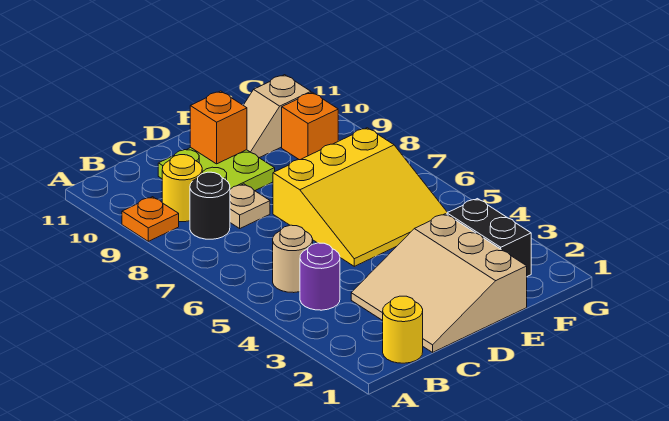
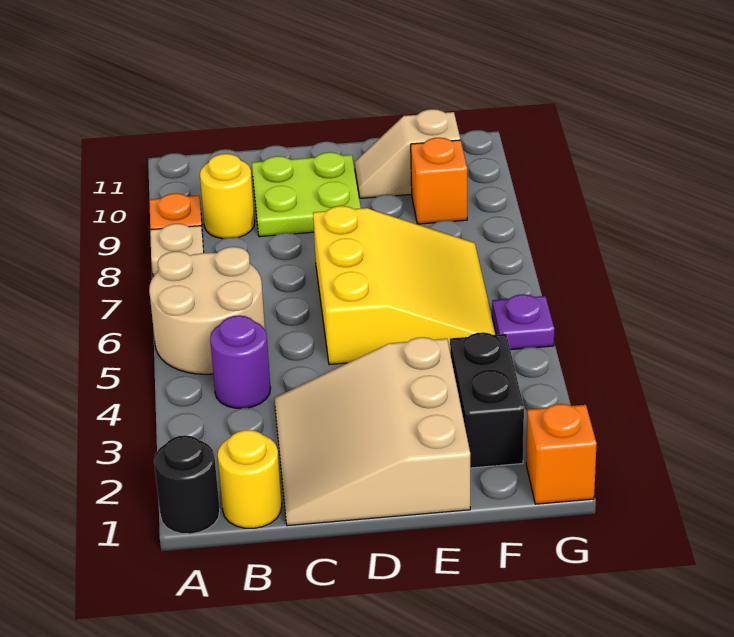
tan round brick B5 level 1 -> tan round brick A5:B6 level 1
black round brick B8 level 1 -> black round brick A1 level 1
tan plate C8 level 1 -> tan plate A8 level 1
yellow slope D5:F7 level 1 top 7 -> yellow slope D5:F7 level 1 top D
orange brick D10 level 2 -> orange brick G1 level 1
none -> purple plate G5 level 1

